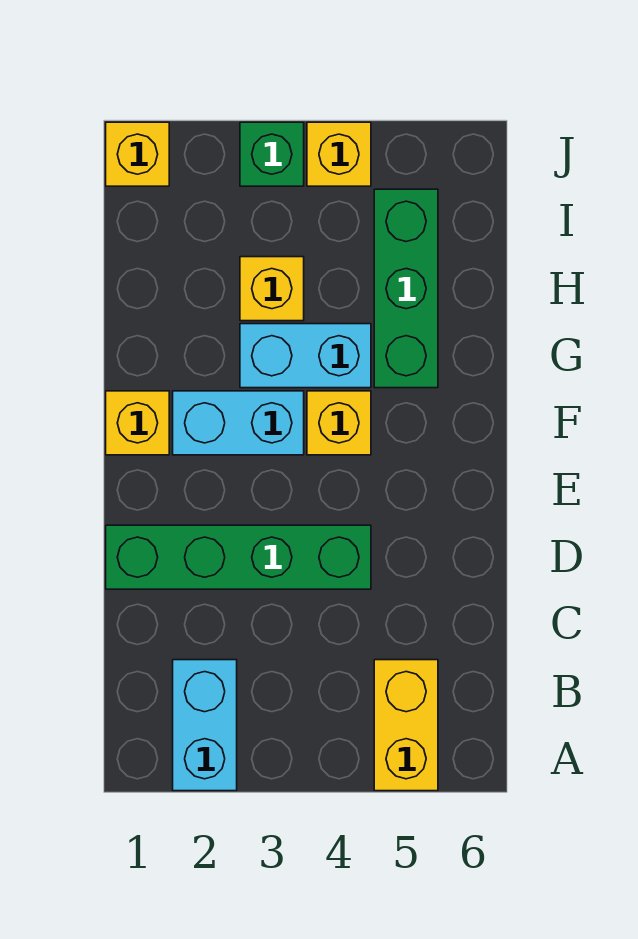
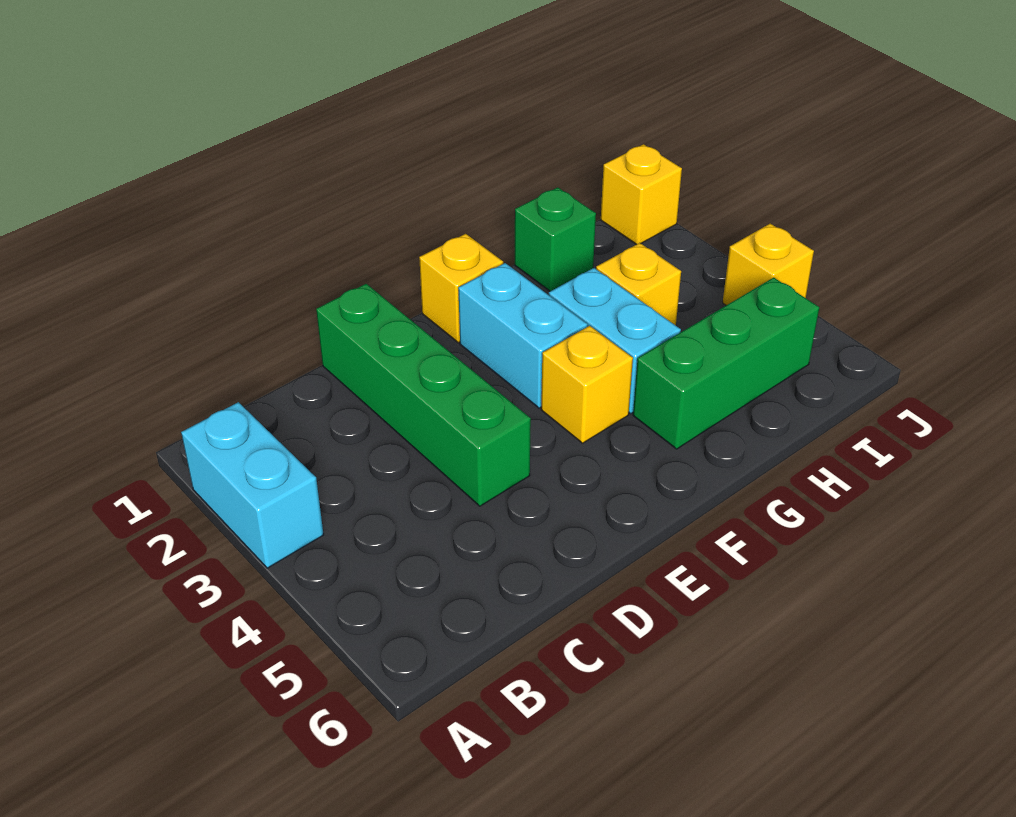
cyan brick A2:B2 level 1 -> cyan brick A2:A3 level 1
yellow brick A5:B5 level 1 -> none
green brick J3 level 1 -> green brick H1 level 1

